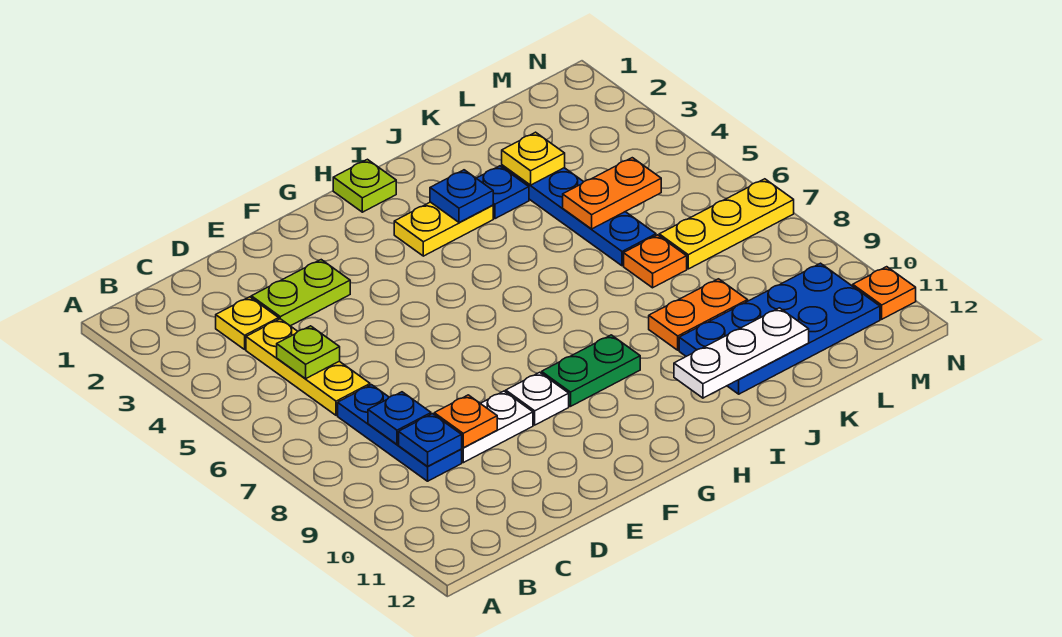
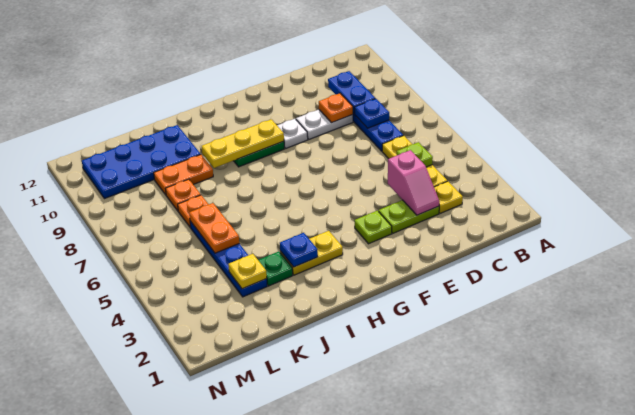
blue plate C9 level 2 -> blue plate C9:C10 level 2
none -> pink slope D3:D4 level 2 top 4
lime plate H1 level 1 -> lime plate F3 level 1
white plate I11:K11 level 2 -> none
blue plate J3 level 1 -> green plate J3 level 1
orange plate K5:L5 level 2 -> orange plate K5:K6 level 2
yellow plate L7:N7 level 1 -> yellow plate G9:I9 level 2
orange plate N11 level 1 -> orange plate K8 level 1

